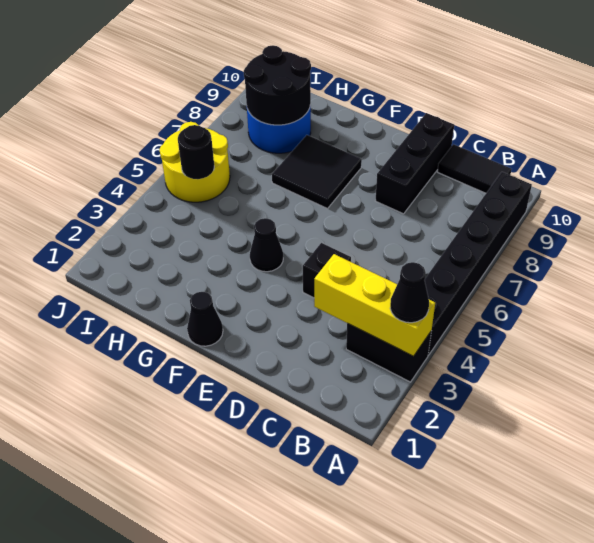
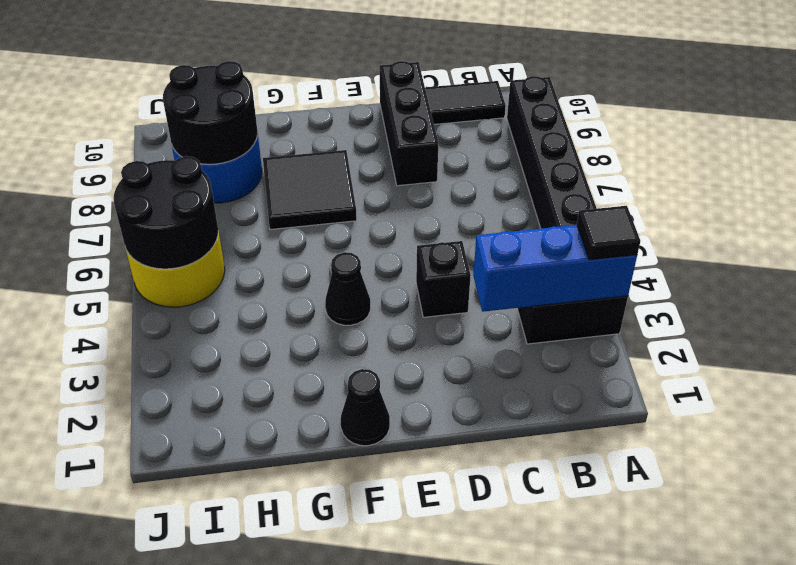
yellow brick A3:C3 level 2 -> blue brick A3:C3 level 2
black cone A3 level 3 -> black tile A3 level 3
black round brick I5 level 2 -> black round brick I5:J6 level 2

